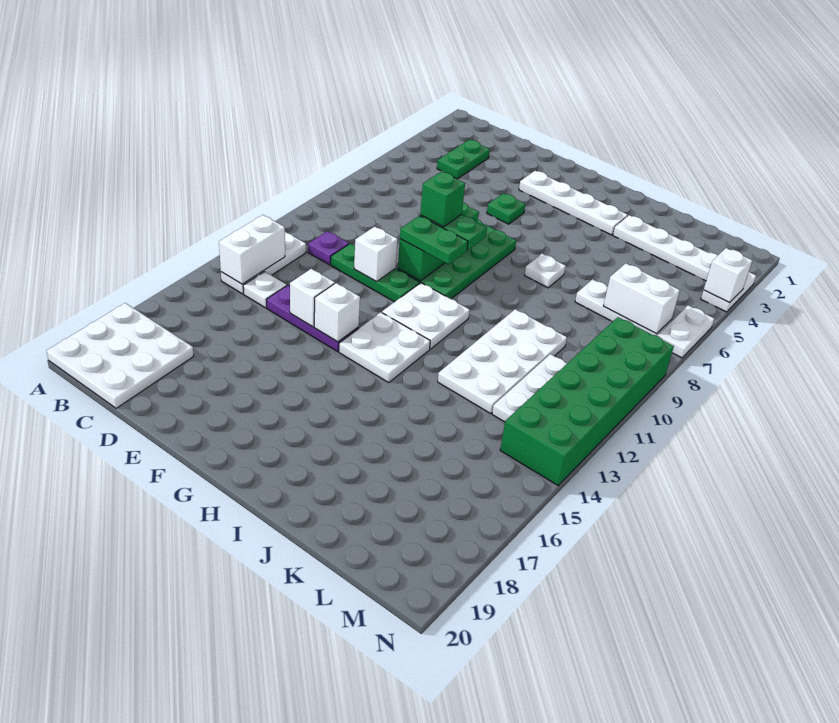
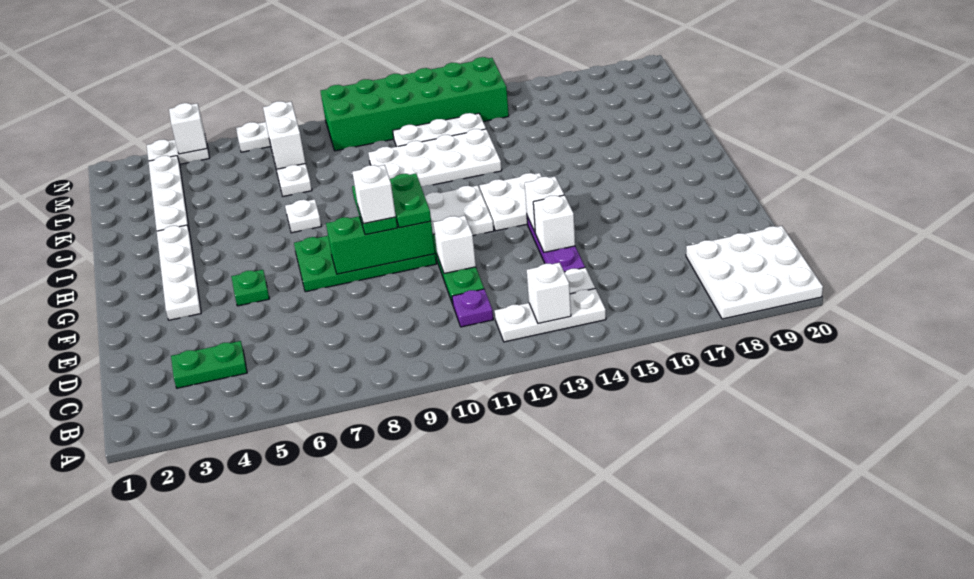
white brick B13:B14 level 2 -> white brick B13 level 2
green brick F9 level 4 -> white brick F9 level 4

